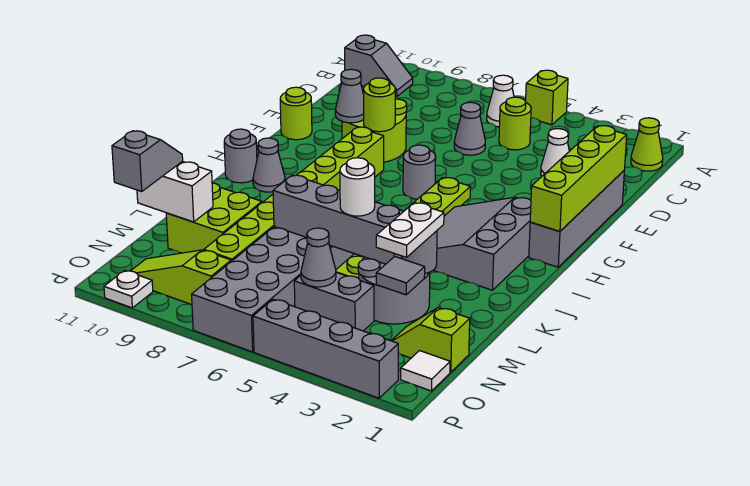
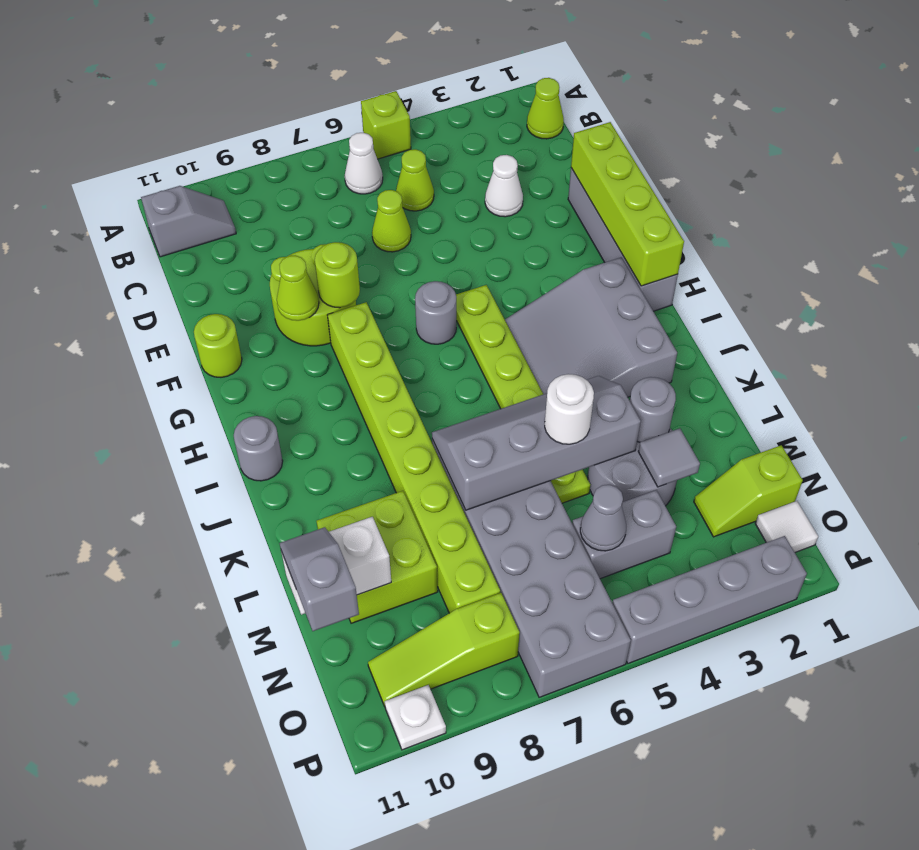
lime round brick C5 level 1 -> lime cone C5 level 1
grey cone D6 level 1 -> lime cone D6 level 1
grey cone F9 level 2 -> lime cone F9 level 2
grey cone I10 level 1 -> none
white plate L3:M3 level 3 -> none

